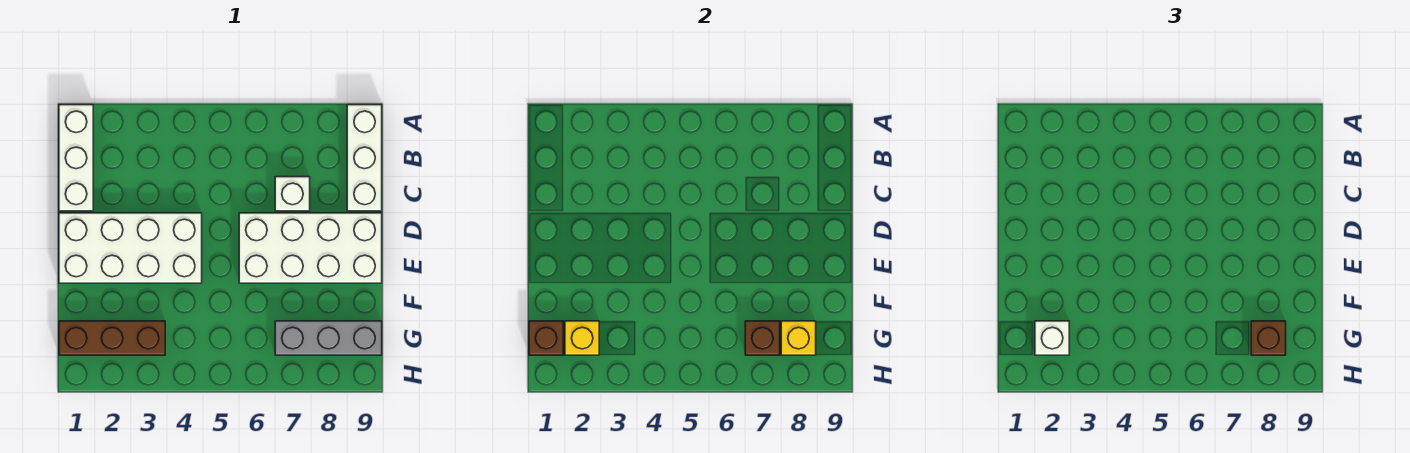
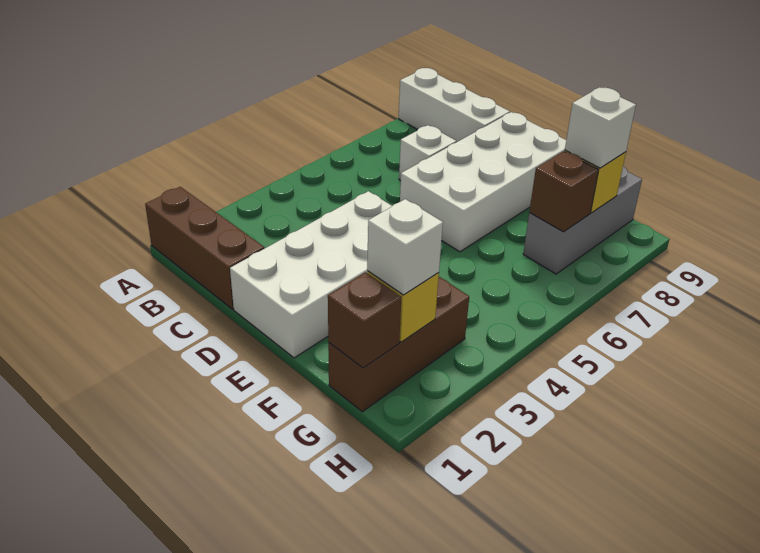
white brick A1:C1 level 1 -> brown brick A1:C1 level 1
brown brick G8 level 3 -> white brick G8 level 3

